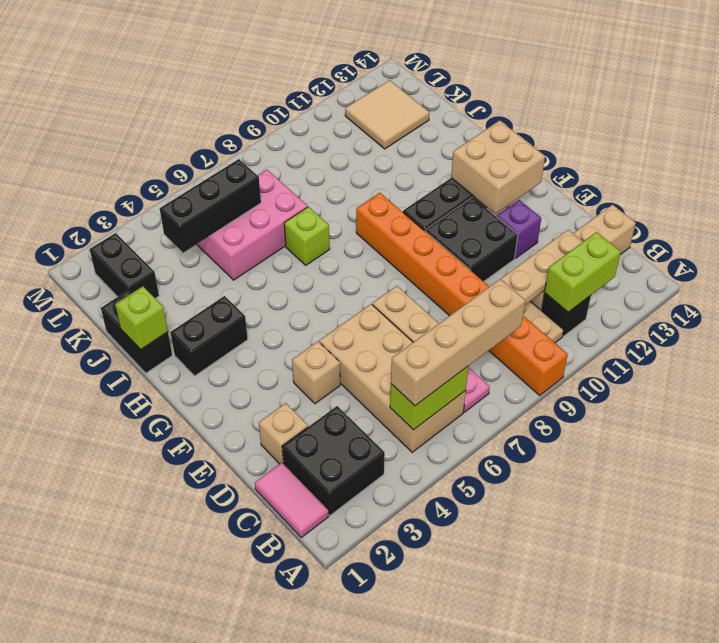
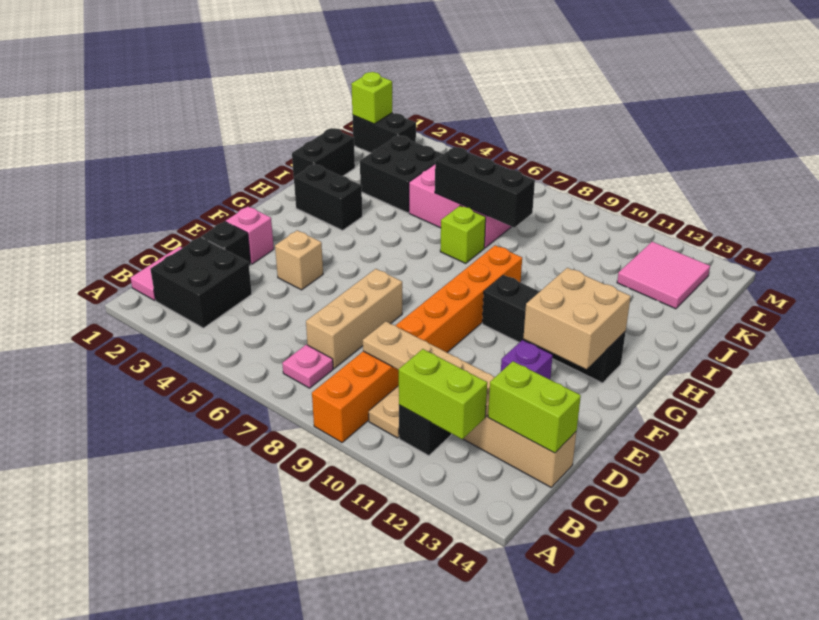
tan brick B5:E6 level 1 -> none
lime brick B5:B6 level 2 -> lime brick C13:C14 level 2
tan brick B5:B8 level 3 -> none
tan brick D2 level 1 -> black brick D2 level 1
none -> pink brick E2 level 1
black brick E10:F11 level 1 -> black brick J3:K4 level 1
lime brick I1 level 2 -> lime brick L1 level 2
black brick K2:L2 level 1 -> black brick L1:L2 level 1
black brick K4:K6 level 2 -> black brick J6:J8 level 2
tan tile K12:L13 level 1 -> pink tile K12:L13 level 1

